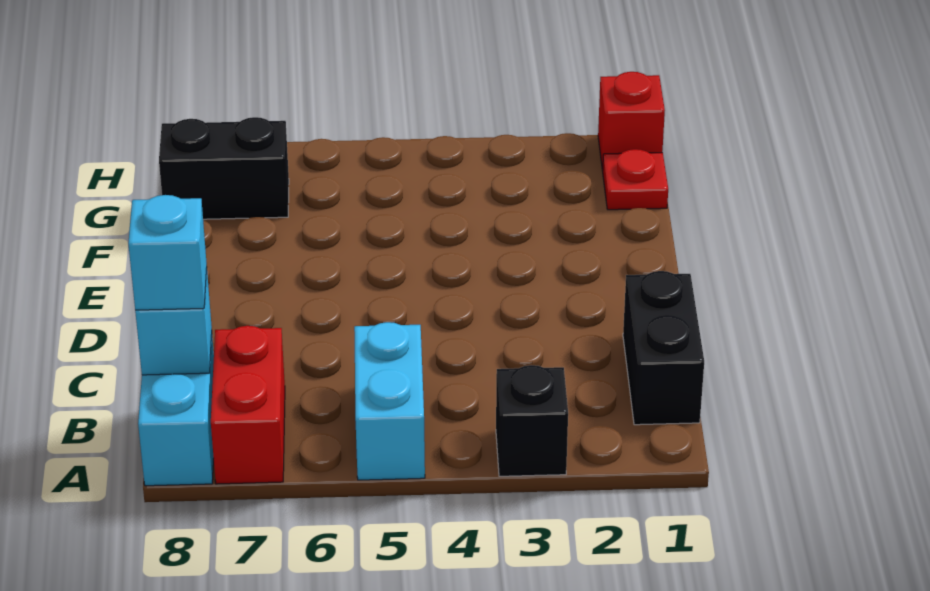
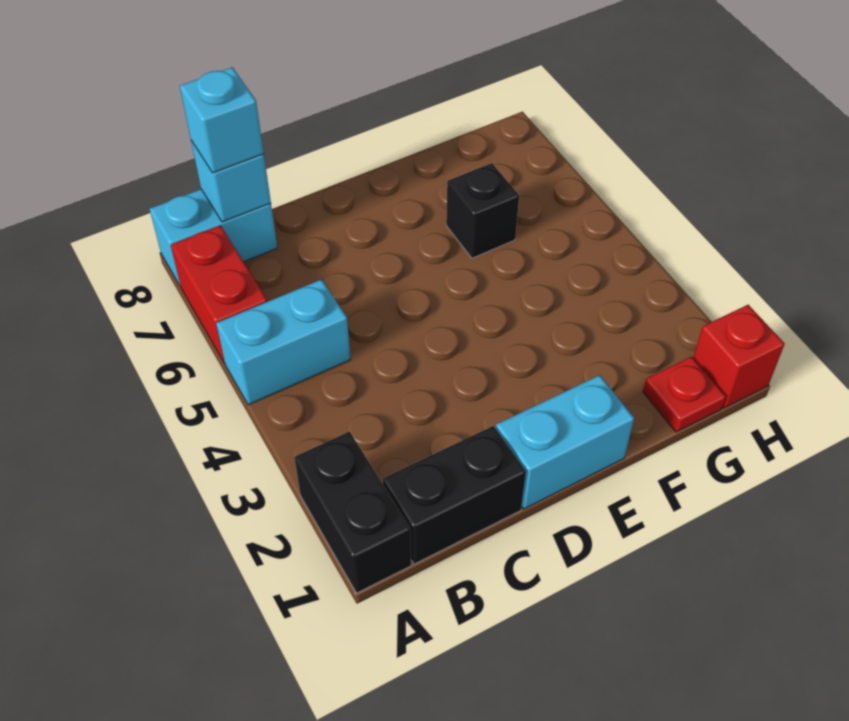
black brick A3 level 1 -> black brick F6 level 1
red brick A7:B7 level 1 -> red brick A6:A7 level 1
none -> cyan brick D1:E1 level 1
black brick G7:G8 level 1 -> black brick A1:A2 level 1

